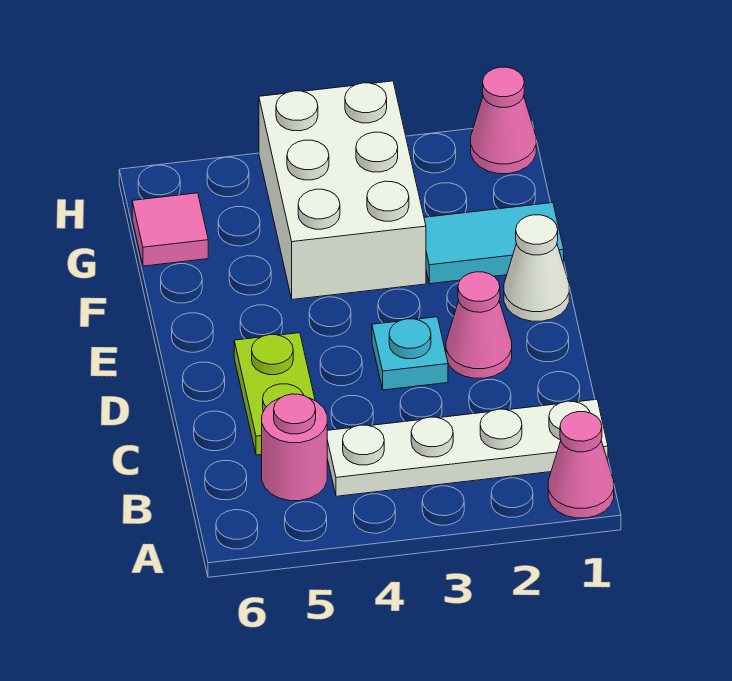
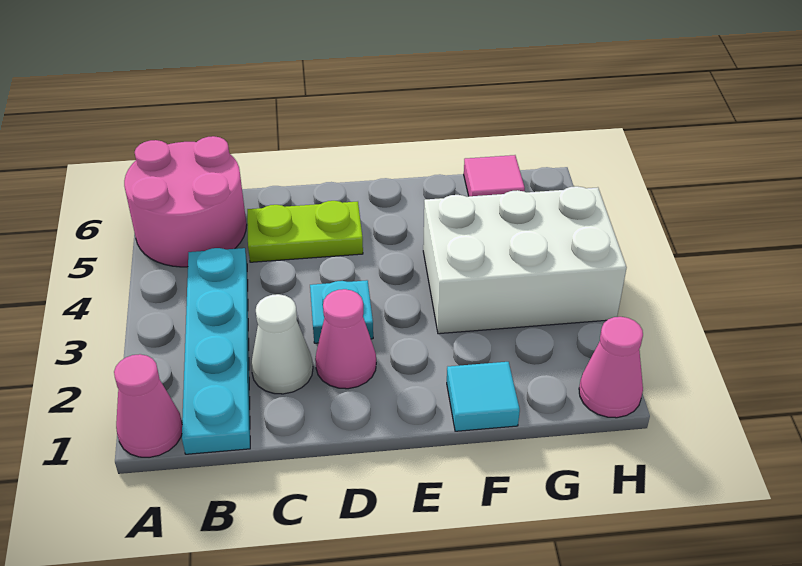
white plate B1:B4 level 1 -> cyan plate B1:B4 level 1
pink round brick B5 level 1 -> pink round brick A5:B6 level 1
white cone E1 level 1 -> white cone C2 level 1
cyan tile F1:F2 level 1 -> cyan tile F1 level 1

